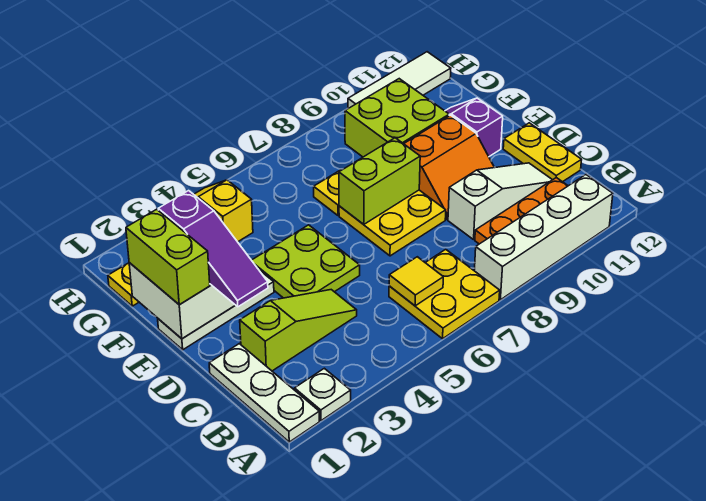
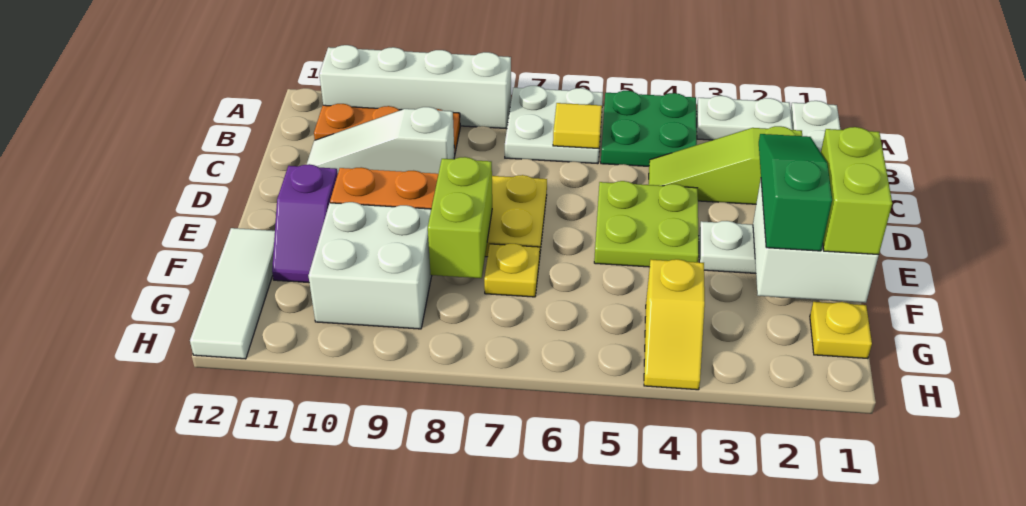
white plate A2 level 1 -> white plate A2:A3 level 1
none -> green plate A4:B5 level 1
yellow plate A6:B7 level 1 -> white plate A6:B7 level 1
yellow plate C12:D12 level 1 -> none
purple slope D2:F2 level 3 top F -> green slope D2:F2 level 3 top F
lime brick E7:E8 level 2 -> lime brick E8:F8 level 2
lime brick F9:G10 level 1 -> white brick F9:G10 level 1
white tile H10:H12 level 1 -> white tile F12:H12 level 1

